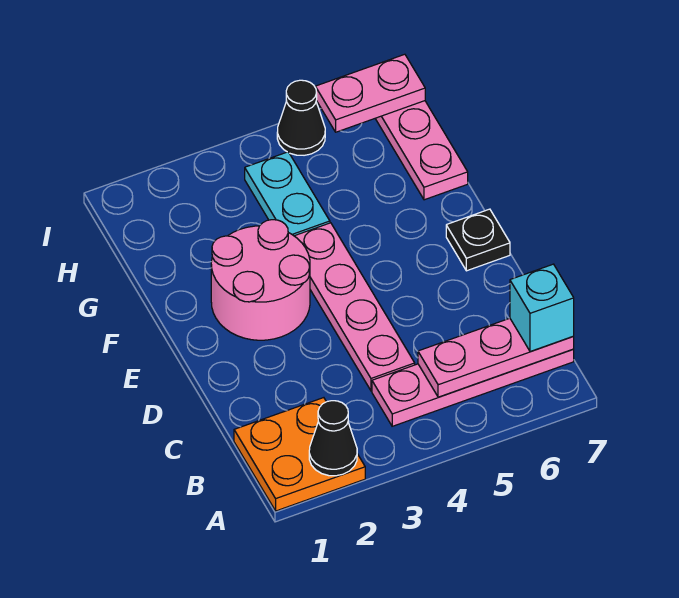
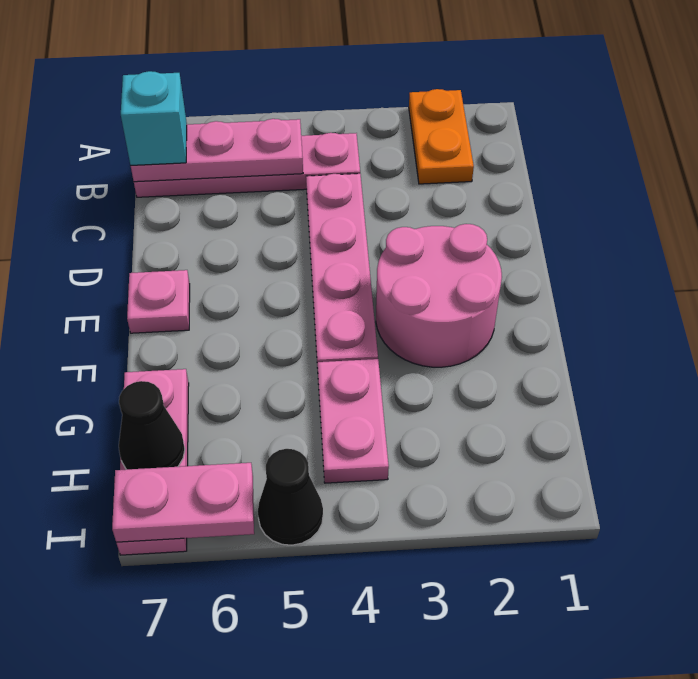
orange plate A1:B2 level 1 -> orange plate A2:B2 level 1
black cone A2 level 2 -> black cone H7 level 2
black plate E7 level 1 -> pink plate E7 level 1
cyan plate G4:H4 level 1 -> pink plate G4:H4 level 1

